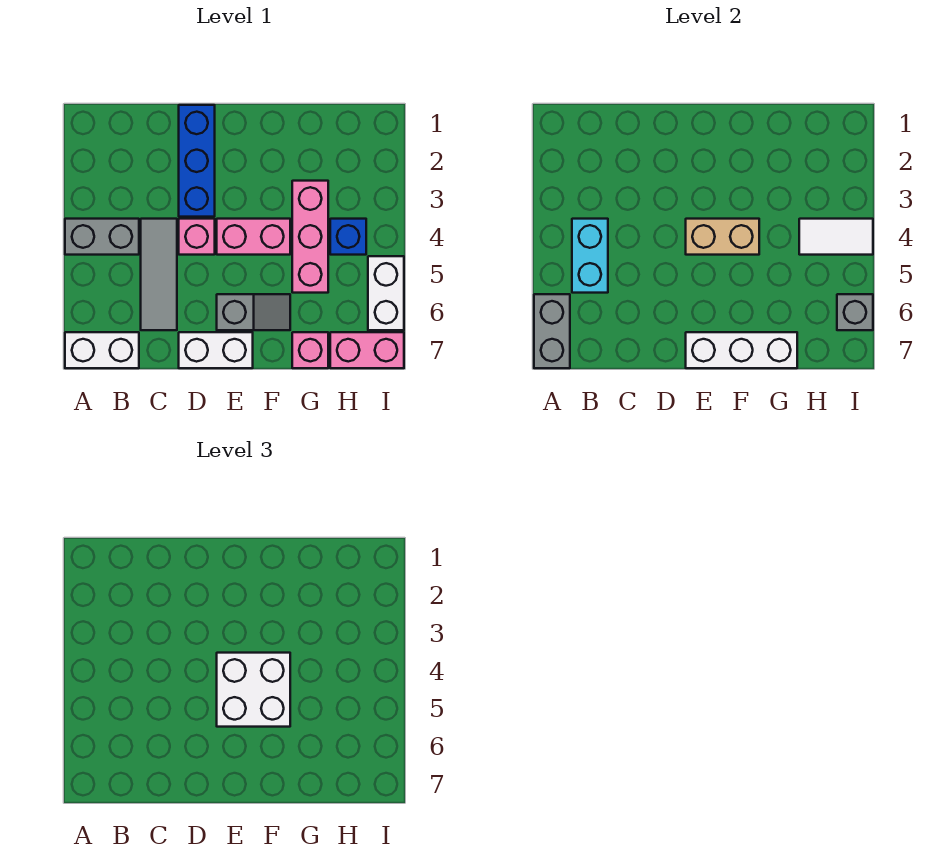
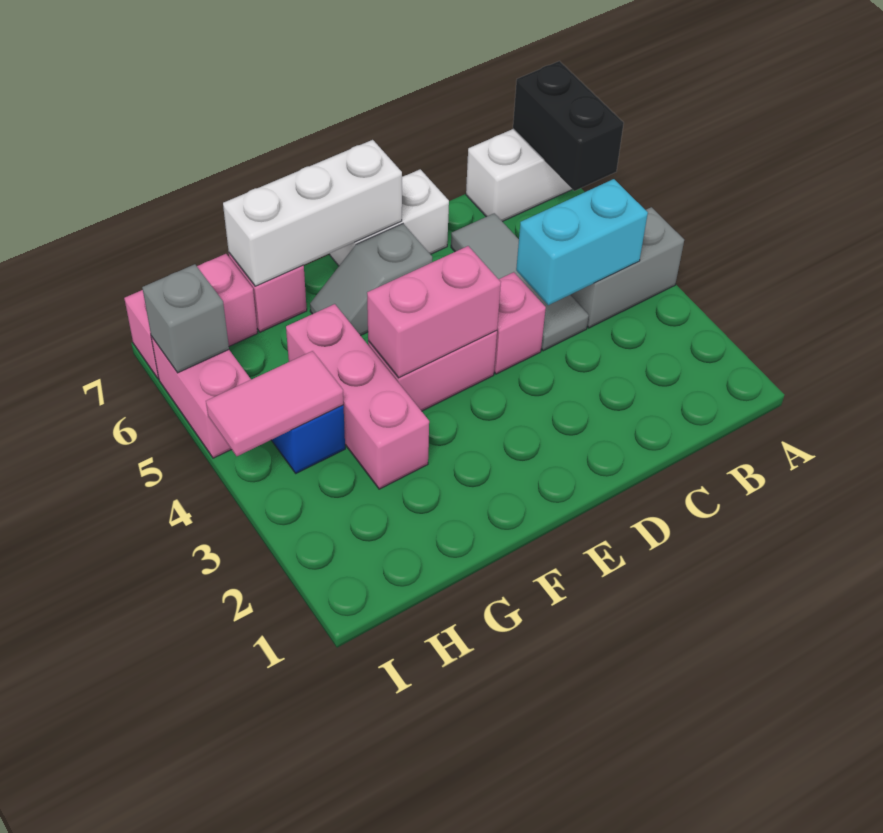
grey brick A6:A7 level 2 -> black brick A6:A7 level 2
cyan brick B4:B5 level 2 -> cyan brick B4:C4 level 2
blue brick D1:D3 level 1 -> none
tan brick E4:F4 level 2 -> pink brick E4:F4 level 2
white brick E4:F5 level 3 -> none
white tile H4:I4 level 2 -> pink tile H4:I4 level 2
white brick I5:I6 level 1 -> pink brick I5:I6 level 1

